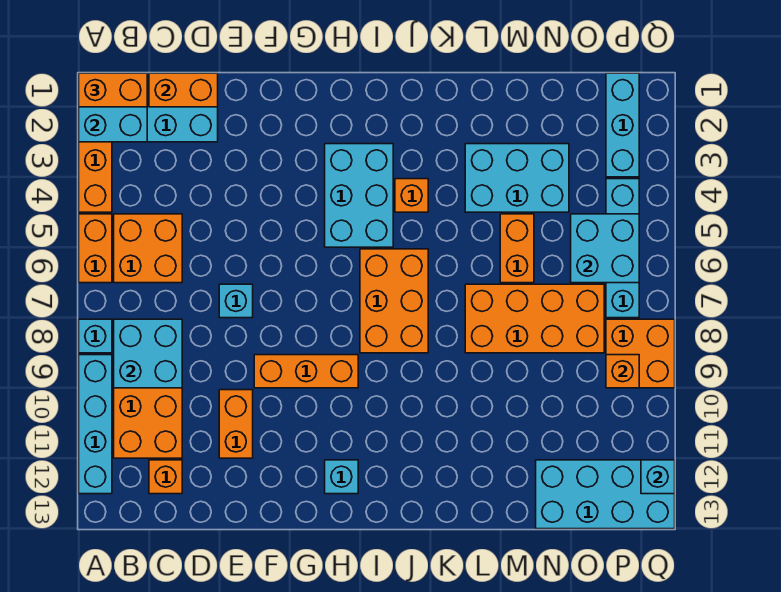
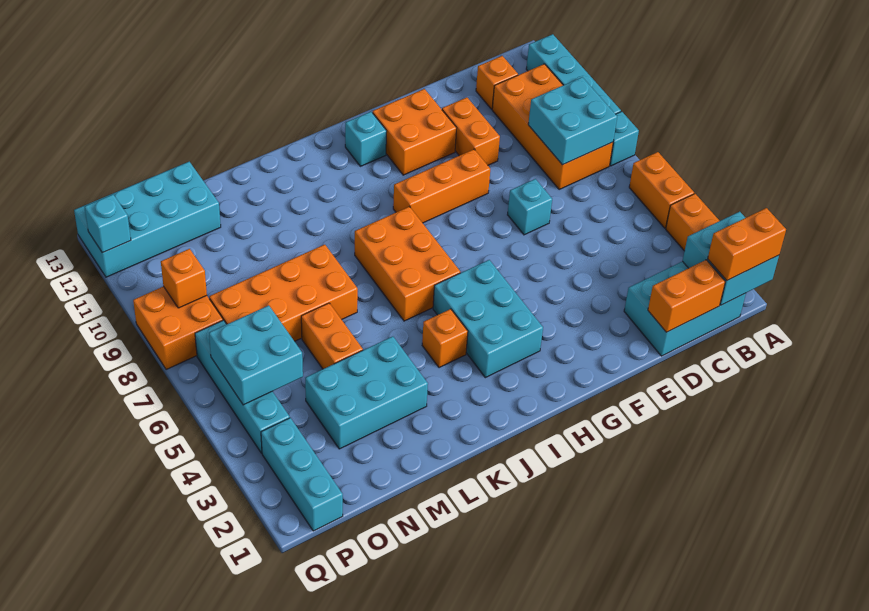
orange brick B5:C6 level 1 -> orange brick F11:G12 level 1

